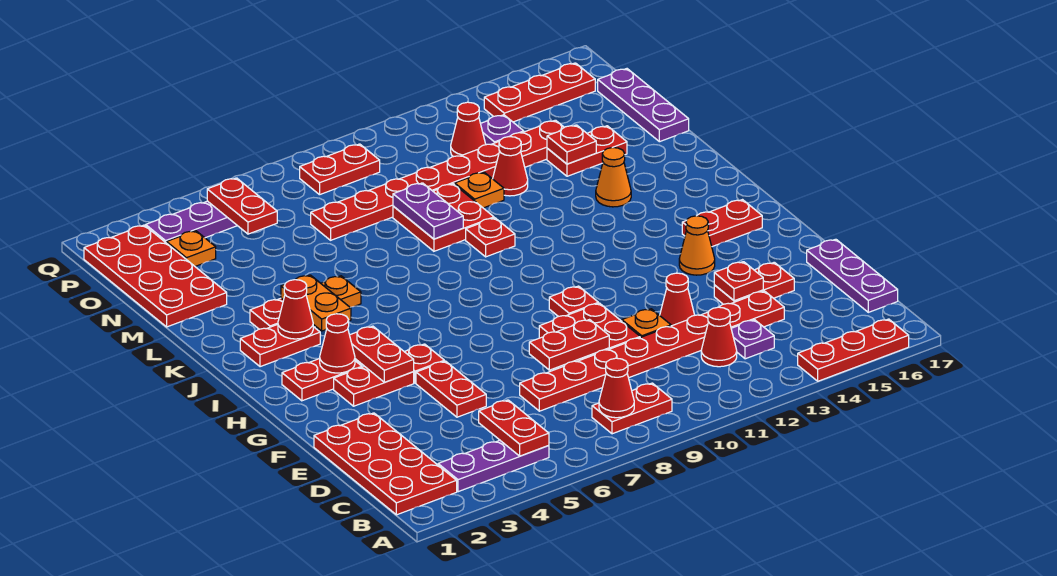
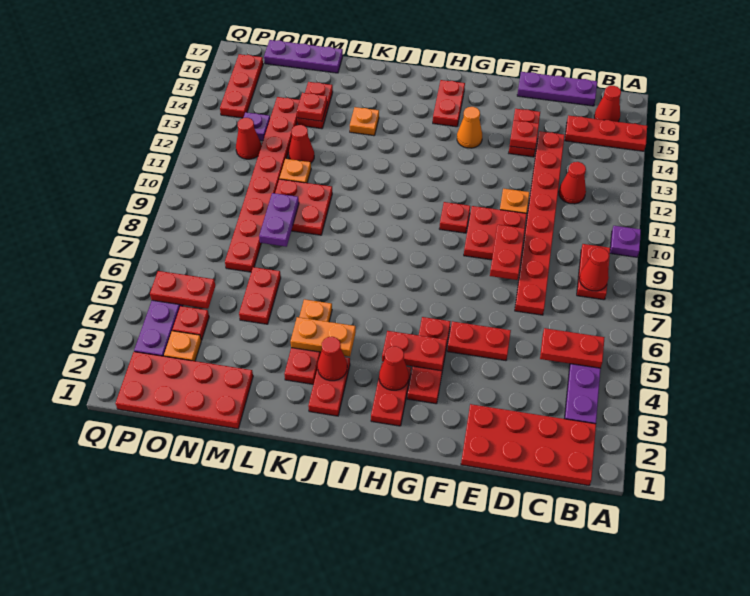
red plate A14:A16 level 1 -> red plate A15:C15 level 1
purple plate C13 level 1 -> purple plate A10 level 1
red cone E12 level 1 -> red cone B16 level 1
red plate K10 level 1 -> red plate O4 level 1
orange cone K14 level 1 -> orange plate K14 level 1
purple plate L9:M9 level 2 -> purple plate M8:M9 level 2
red plate P8:P9 level 1 -> red plate M5:M6 level 1

